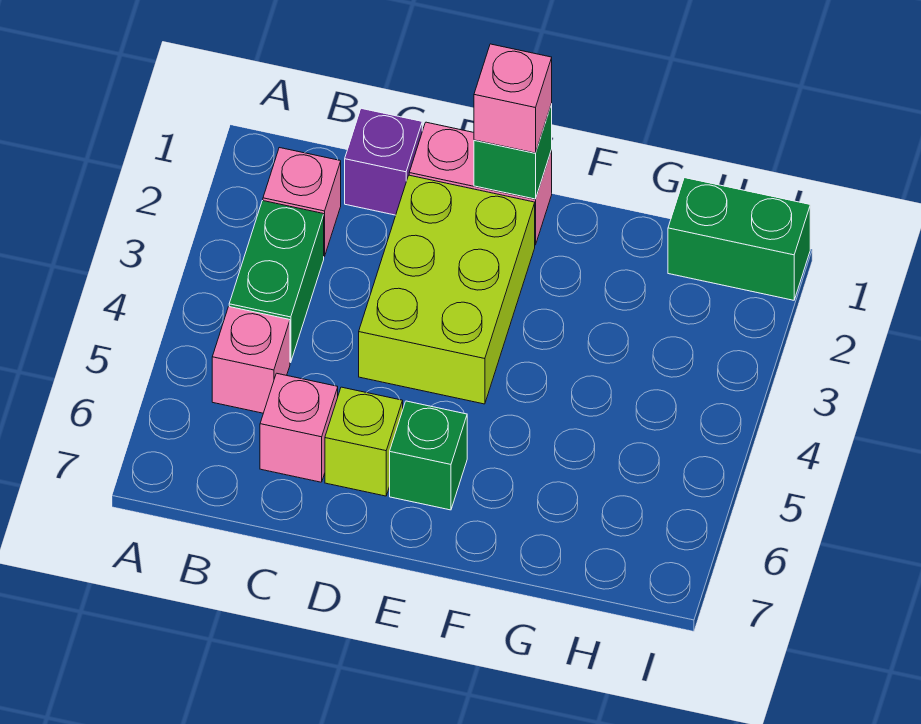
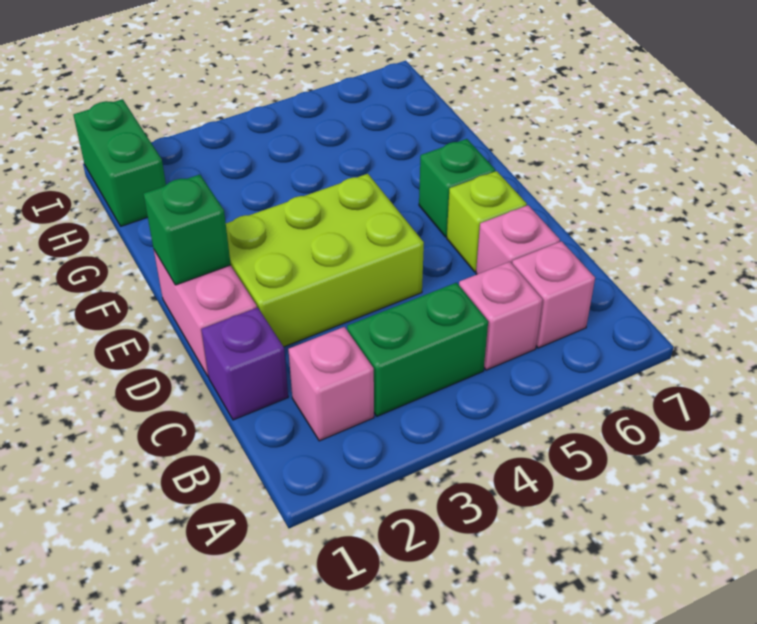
pink brick E1 level 3 -> pink brick B6 level 1

